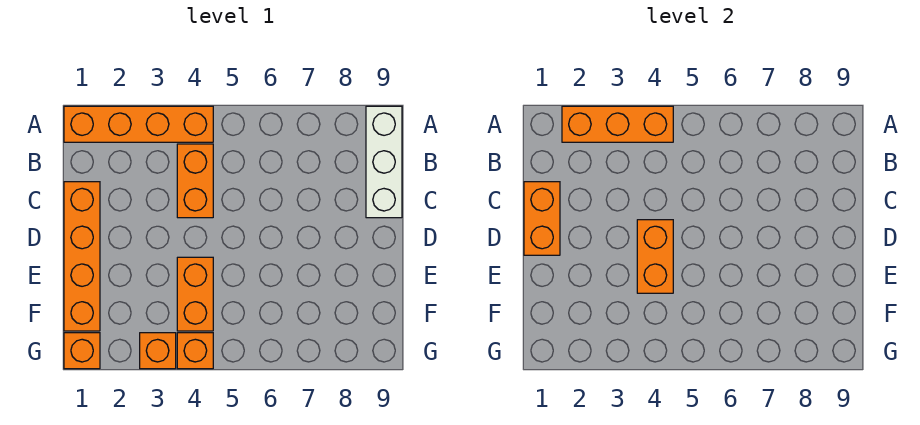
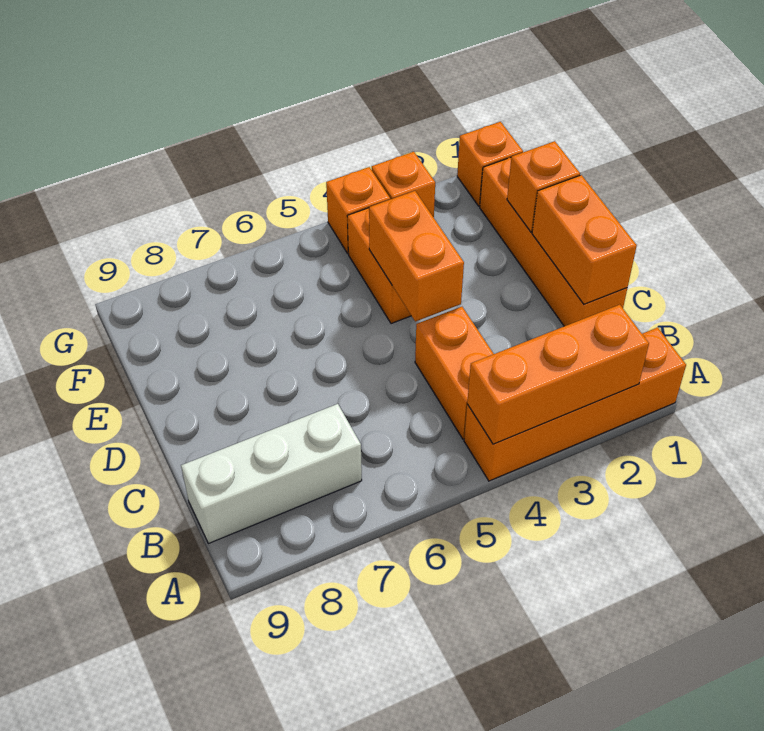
white brick A9:C9 level 1 -> white brick B7:B9 level 1
none -> orange brick E1 level 2

